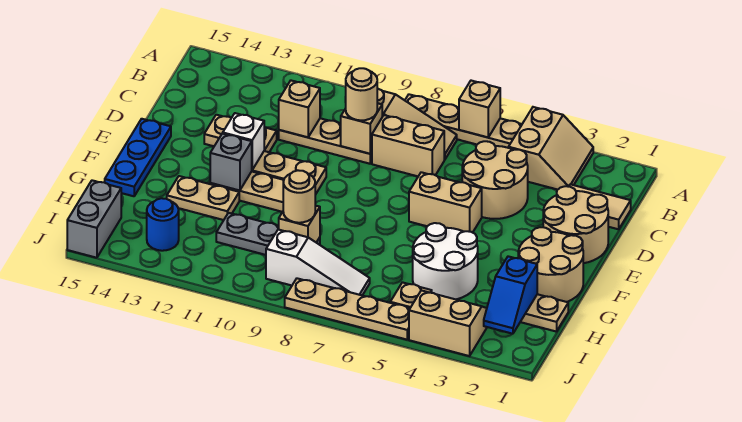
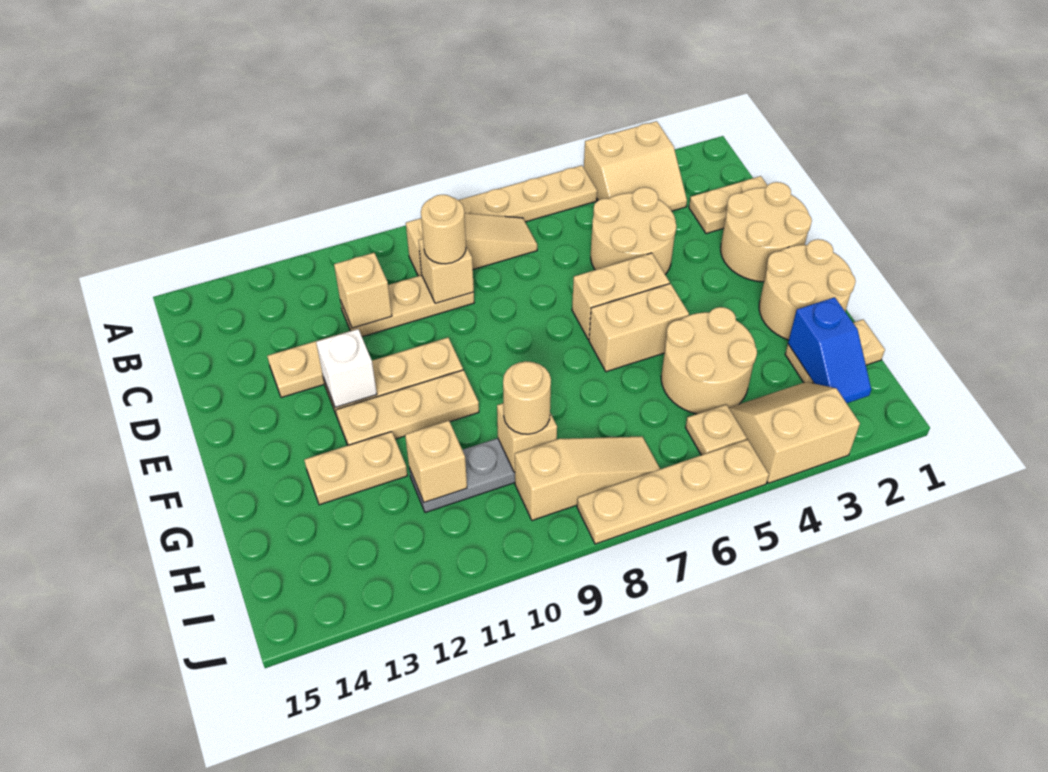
tan slope A3:B4 level 1 top 4 -> tan slope A3:B4 level 1 top A
tan brick A6 level 2 -> tan brick H11 level 2
tan tile C1:C2 level 1 -> tan plate C1:C2 level 1
tan brick C7:C8 level 1 -> tan brick F5:F6 level 1
blue plate E15:G15 level 1 -> none
grey brick F12 level 2 -> none
white round brick G4:H5 level 1 -> tan round brick G4:H5 level 1
white slope I7:I9 level 1 top 9 -> tan slope I7:I9 level 1 top 9
blue round brick I13 level 1 -> none
grey brick I15:J15 level 1 -> none

